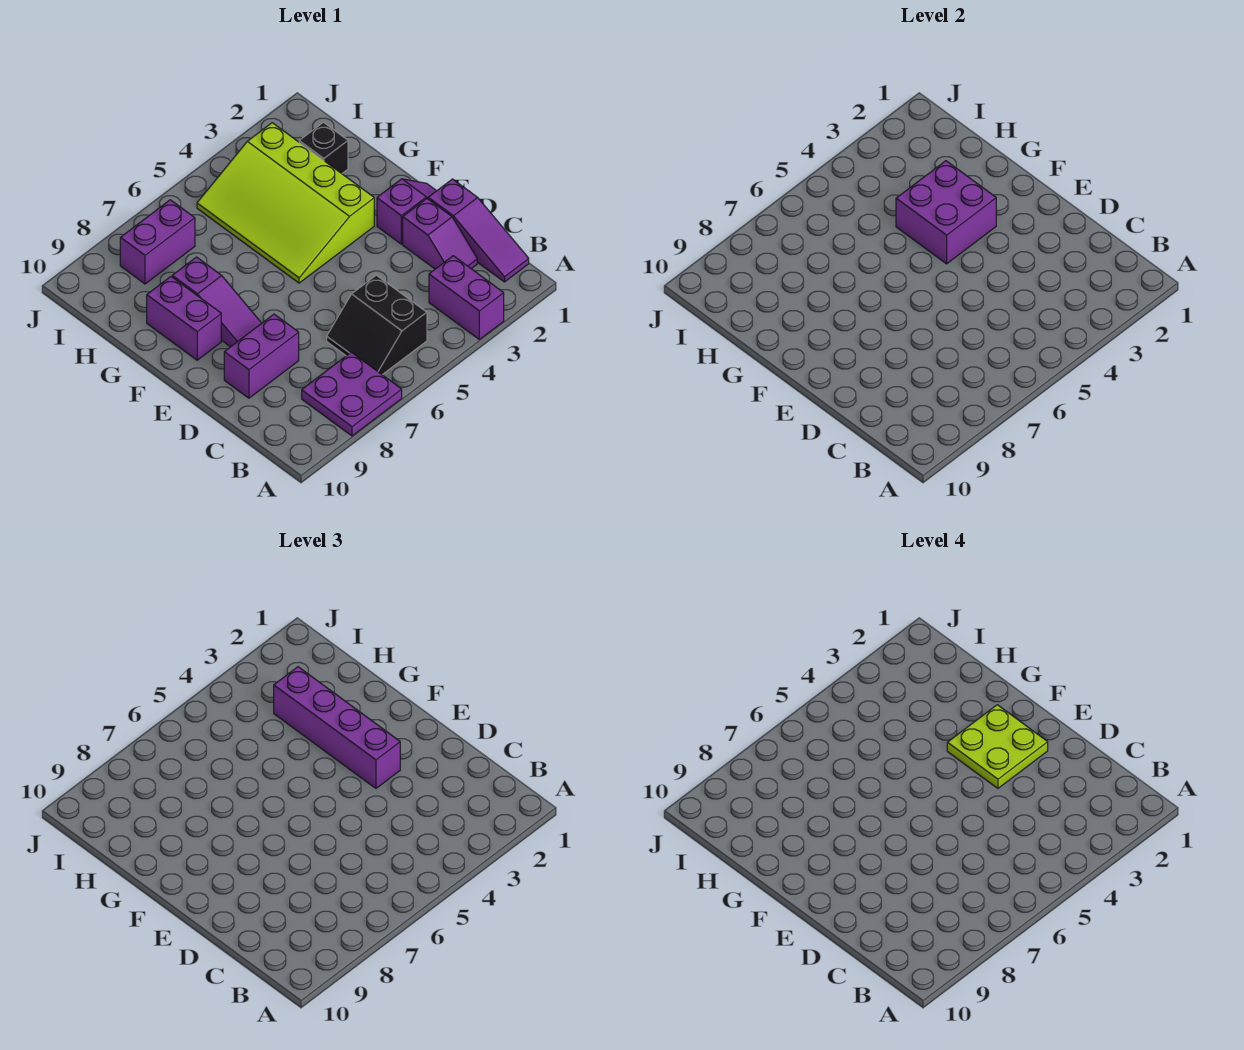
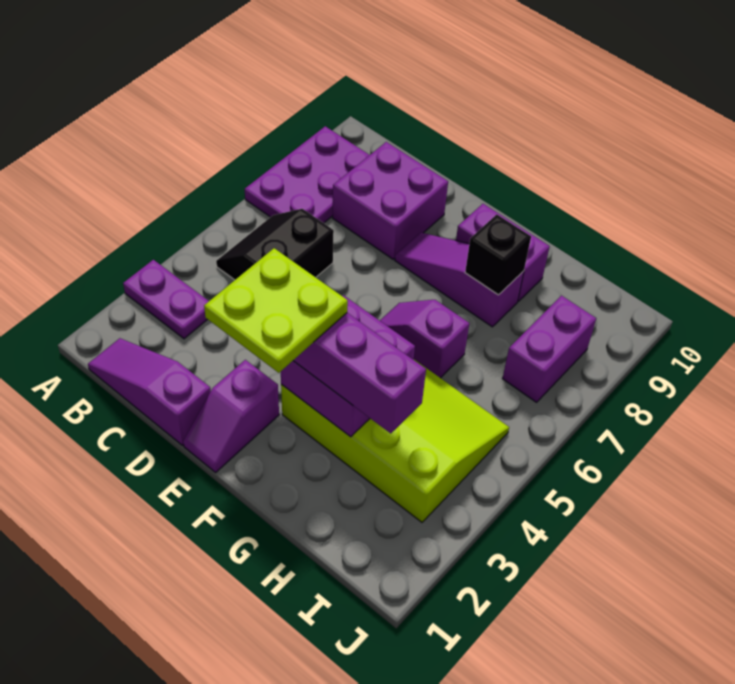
purple brick A3:B3 level 1 -> purple plate A3:B3 level 1
purple plate A7:B8 level 1 -> purple plate A7:B9 level 1
black slope B5:C6 level 1 top 5 -> black slope B5:C6 level 1 top C
purple slope C2:D2 level 1 top D -> purple slope F6:G6 level 1 top G
purple brick D8:D9 level 1 -> purple brick C8:D9 level 1
black brick H2 level 1 -> black brick G8 level 2

